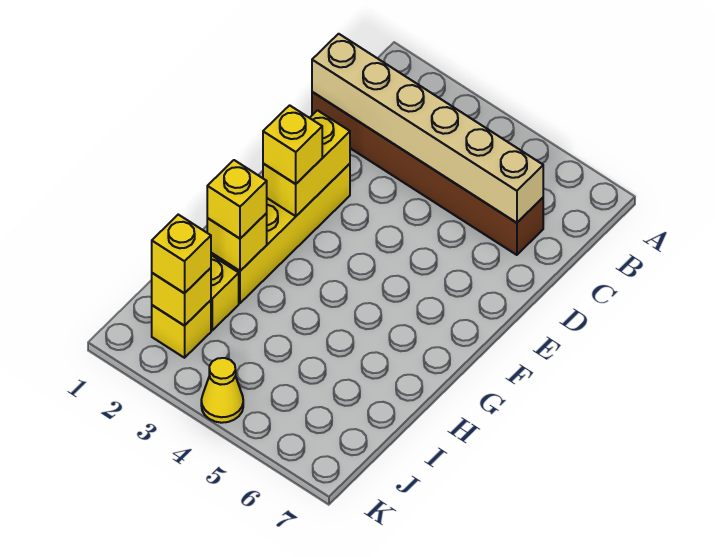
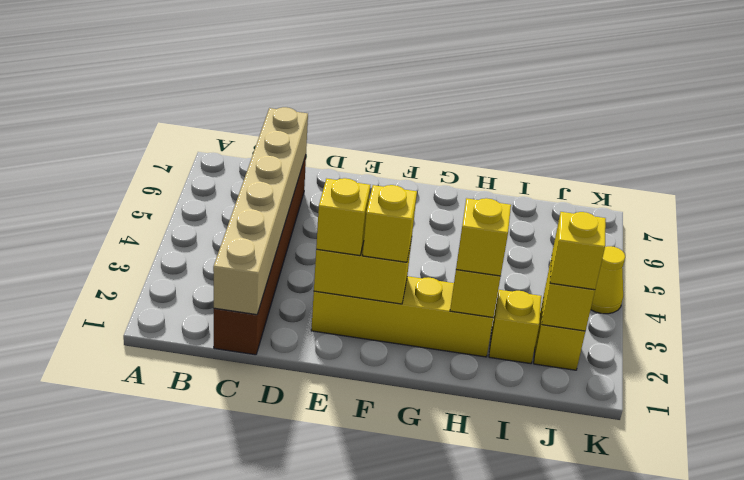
none -> yellow brick E2 level 3

